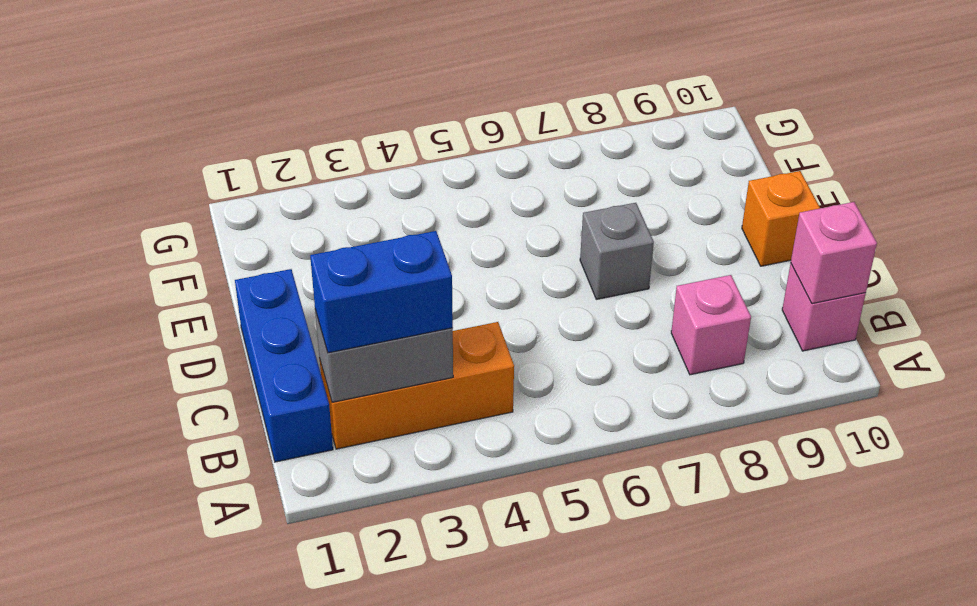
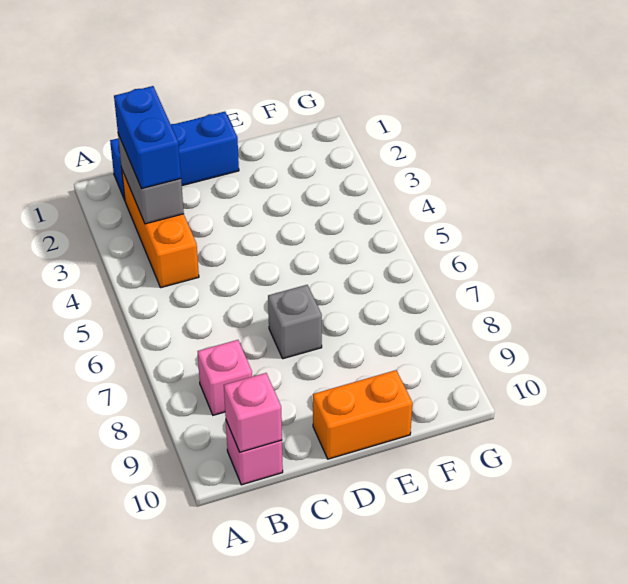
orange brick D10 level 1 -> orange brick D10:E10 level 1

